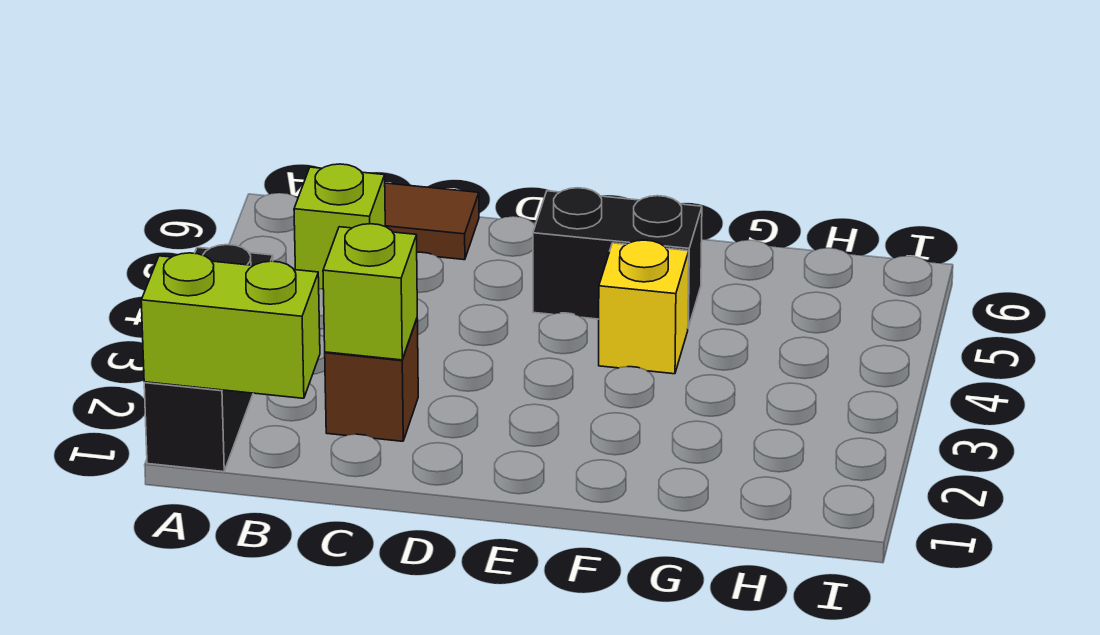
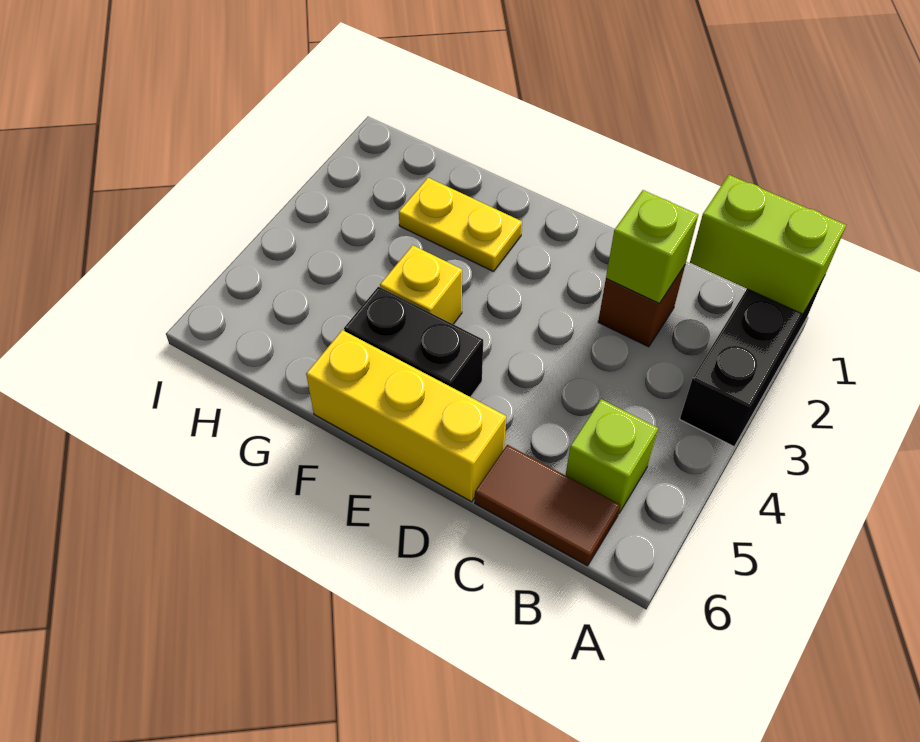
none -> yellow brick D6:F6 level 1
none -> yellow plate F2:G2 level 1

